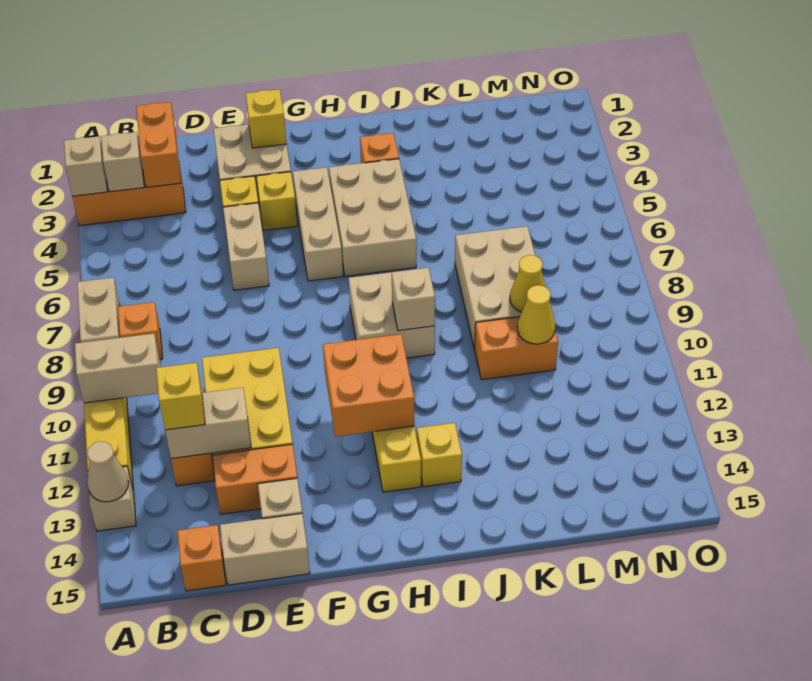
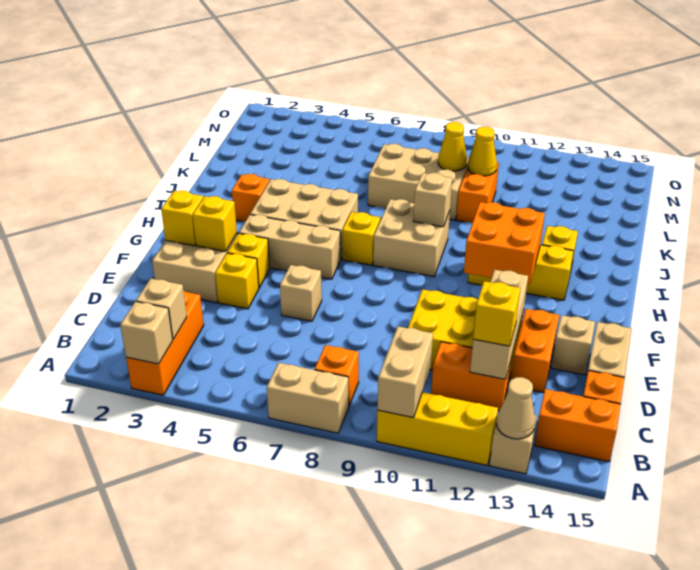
orange brick C2:C3 level 2 -> orange brick B14:B15 level 1
tan brick C12:D12 level 2 -> tan brick C12:E12 level 2
tan brick E5:E6 level 1 -> tan brick E6 level 1
none -> yellow brick F3 level 2
none -> yellow brick H7 level 1

